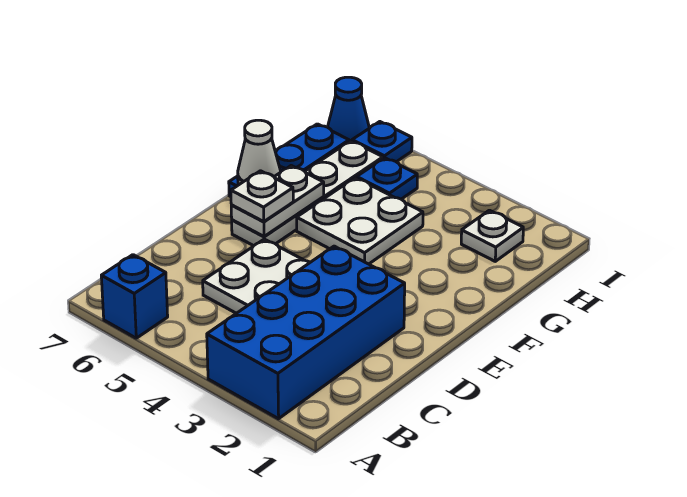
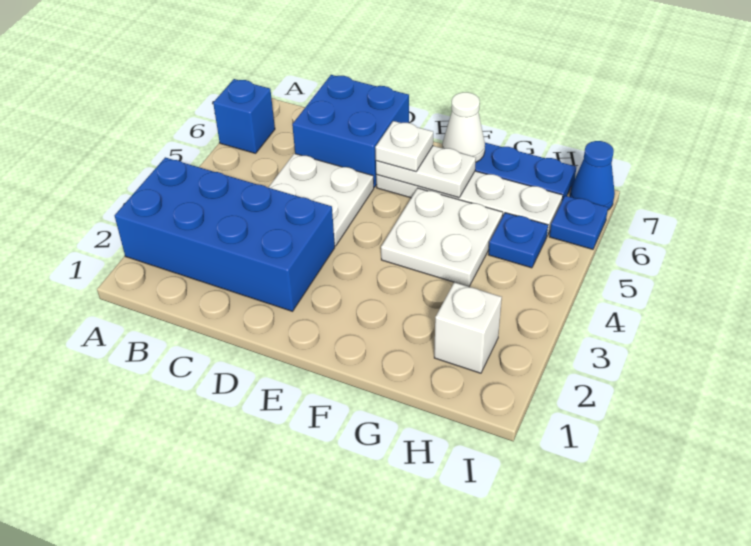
none -> blue brick C6:D7 level 1
white plate H2 level 1 -> white brick H2 level 1

